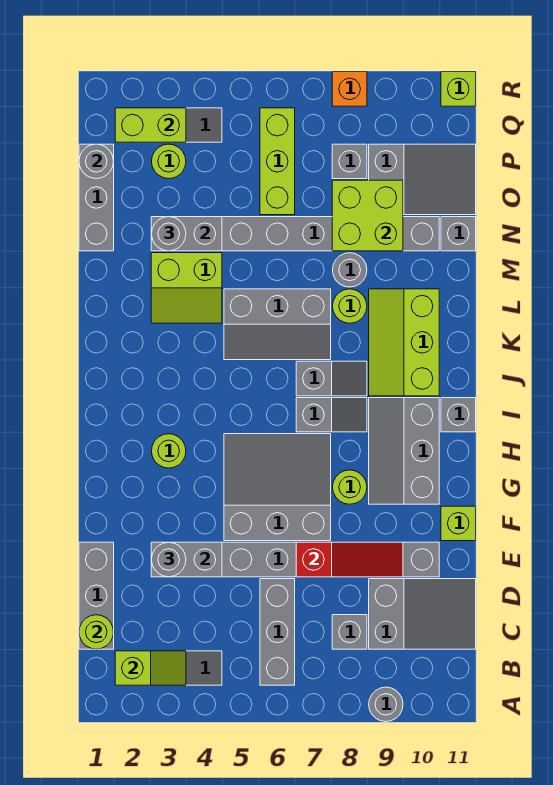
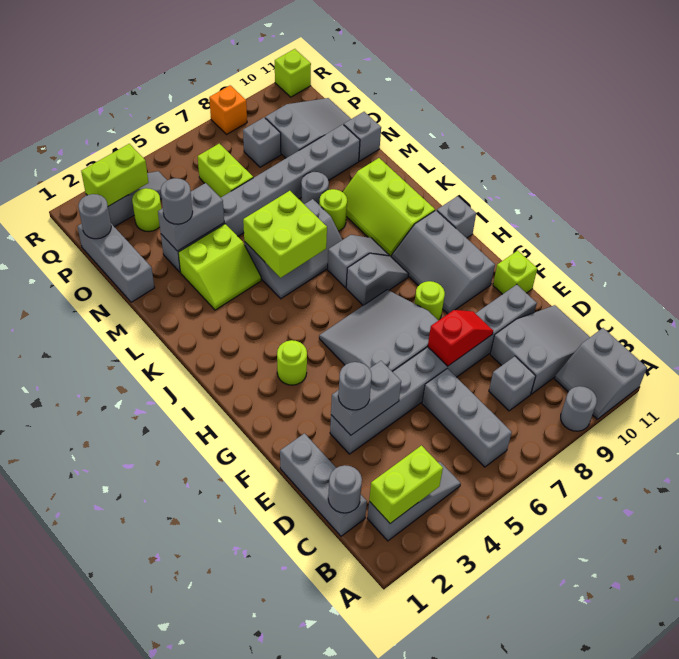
none -> grey slope A10:B11 level 1 top 11
lime slope B2:B3 level 2 top 2 -> lime brick B2:B3 level 2
lime round brick C1 level 2 -> grey round brick C1 level 2
red slope E7:E9 level 2 top 7 -> red slope E7:E8 level 2 top 7
lime brick N8:O9 level 2 -> lime brick K5:L6 level 2
lime brick O6:Q6 level 1 -> lime brick O6:P6 level 1

